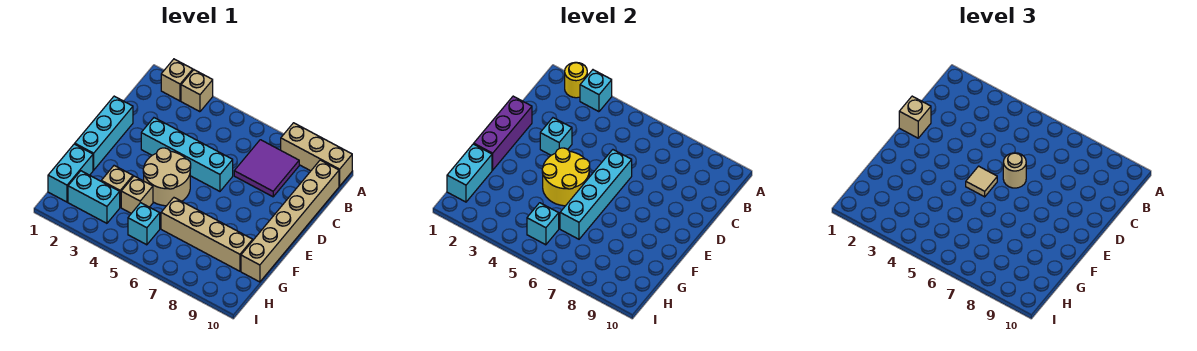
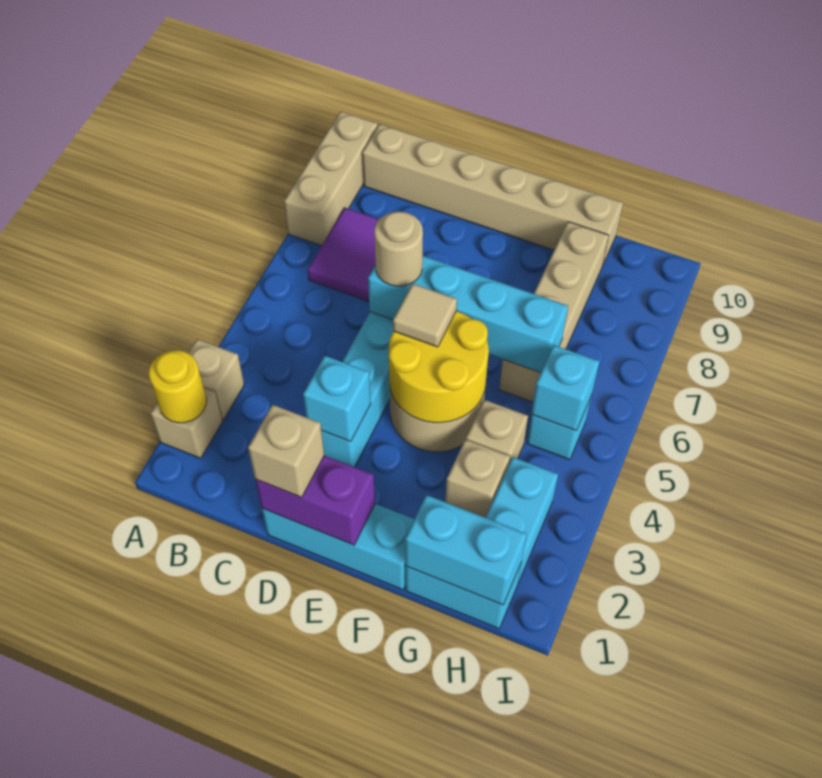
cyan brick A3 level 2 -> none
purple brick D1:F1 level 2 -> purple brick D1:E1 level 2

